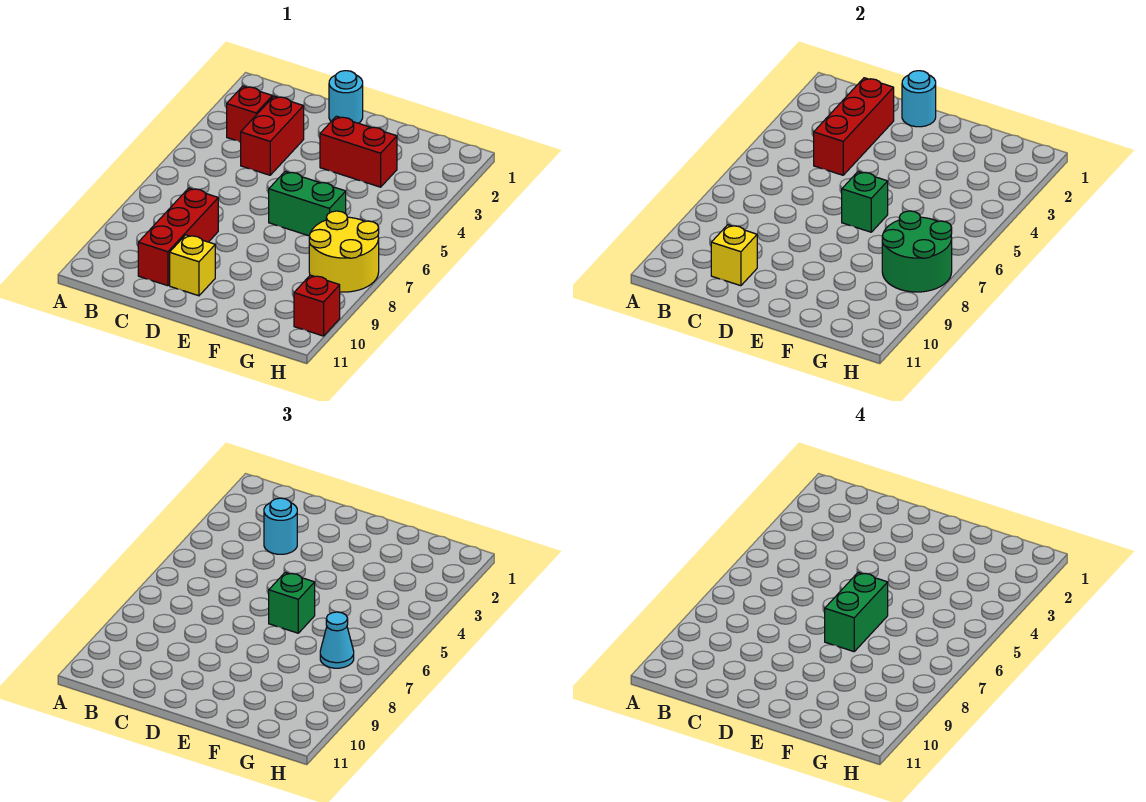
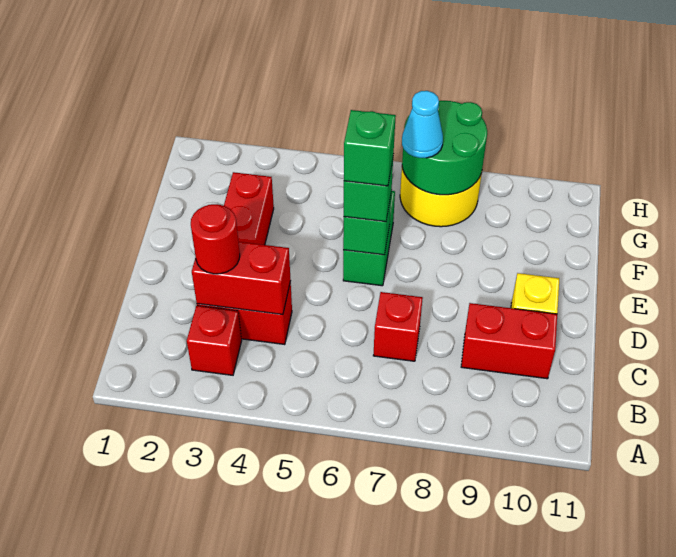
red brick C2:C4 level 2 -> red brick C3:C4 level 2
cyan round brick C3 level 3 -> red round brick C3 level 3
red brick C8:C10 level 1 -> red brick C9:C10 level 1
yellow brick C10 level 2 -> none
cyan round brick D1 level 1 -> none
cyan round brick D1 level 2 -> none
green brick E6:E7 level 4 -> green brick E6 level 4
red brick H10 level 1 -> red brick C7 level 1

